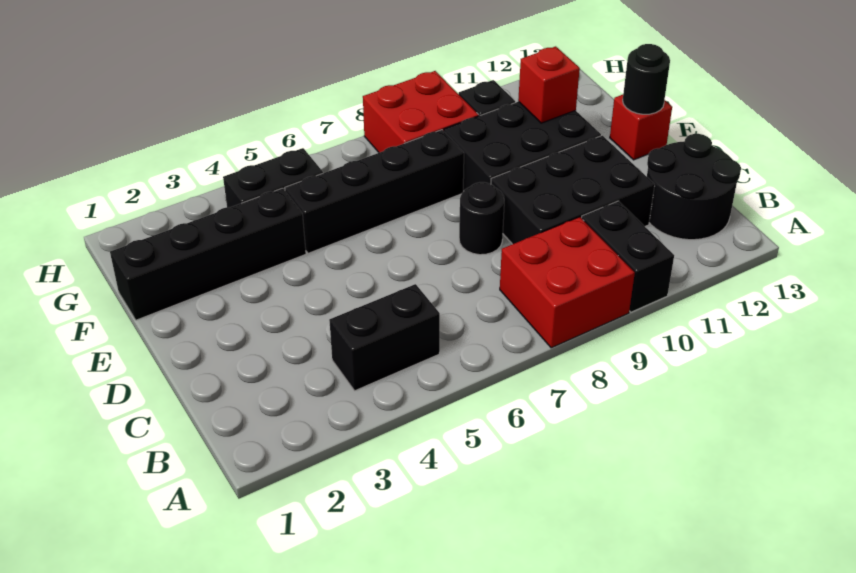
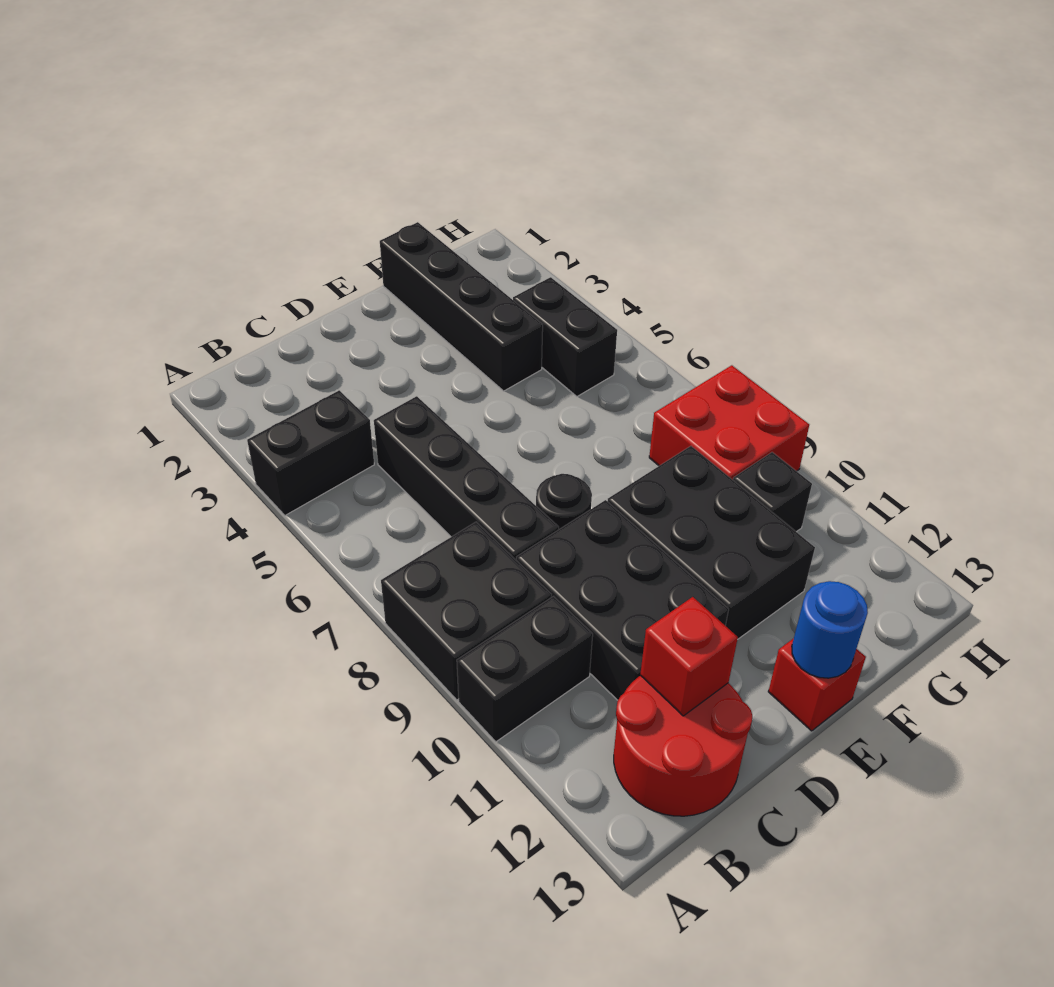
red brick A8:B9 level 1 -> black brick A8:B9 level 1
black brick B4:B5 level 1 -> black brick A4:B4 level 1
black round brick B12:C13 level 1 -> red round brick B12:C13 level 1
black round brick E13 level 2 -> blue round brick E13 level 2
black brick F5:F8 level 1 -> black brick C5:C8 level 1
red brick F11 level 2 -> red brick C12 level 2

